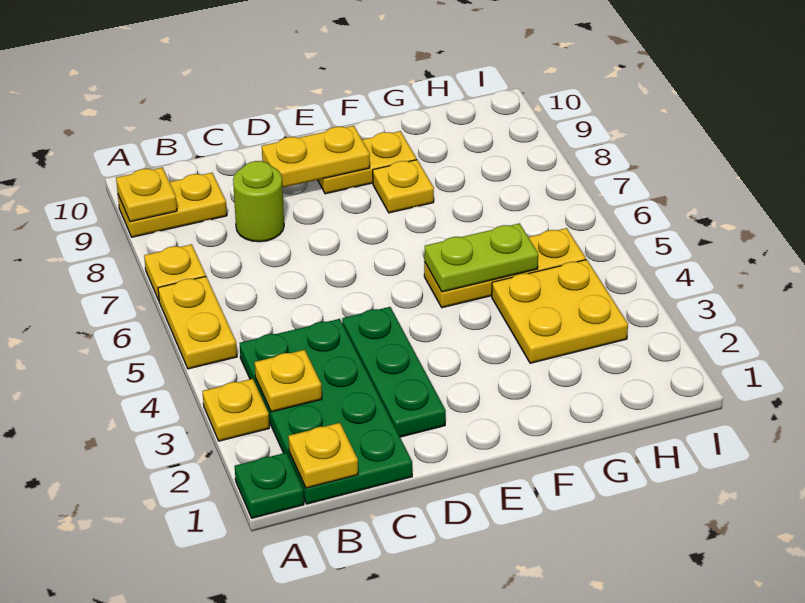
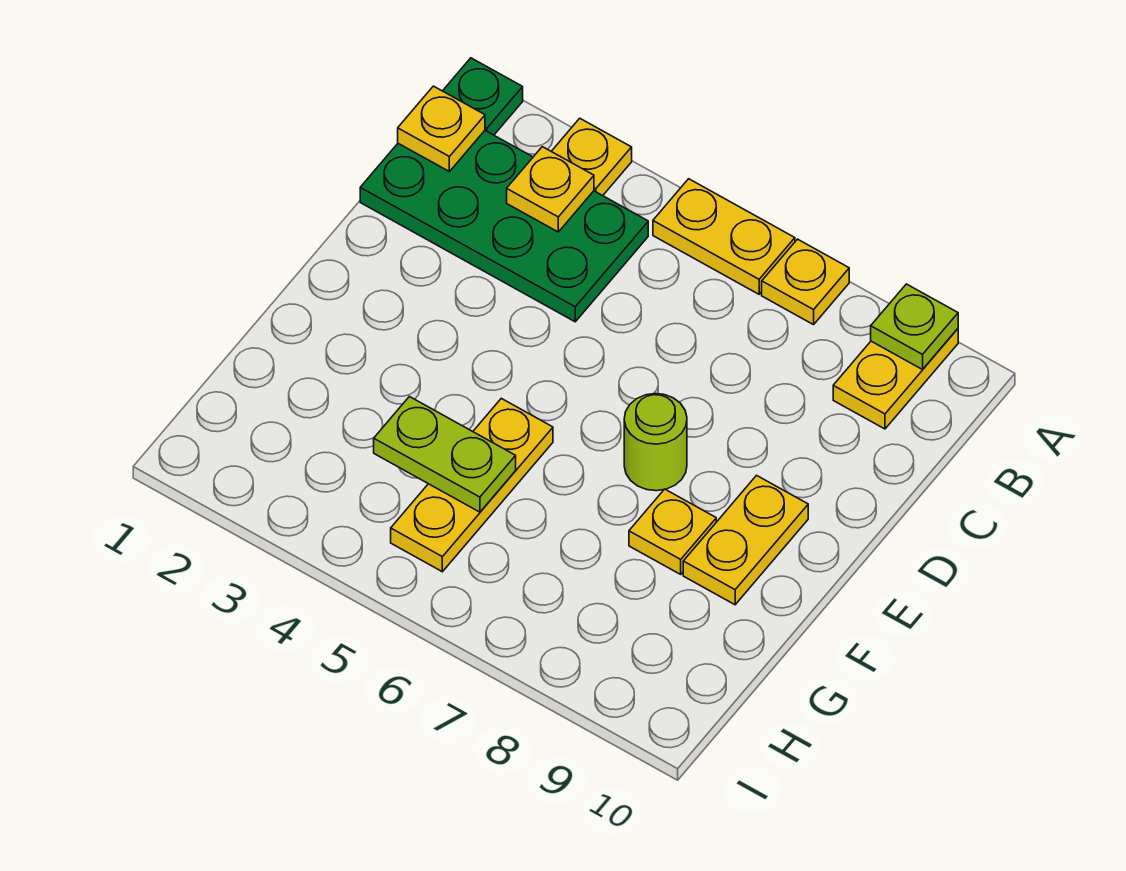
yellow plate A9 level 2 -> lime plate A9 level 2
lime round brick C8 level 1 -> lime round brick E7 level 1
green plate D2:D4 level 1 -> none
yellow plate D9:E9 level 2 -> none
lime plate F5:G5 level 2 -> lime plate G4:G5 level 2
yellow plate G3:H4 level 1 -> none

